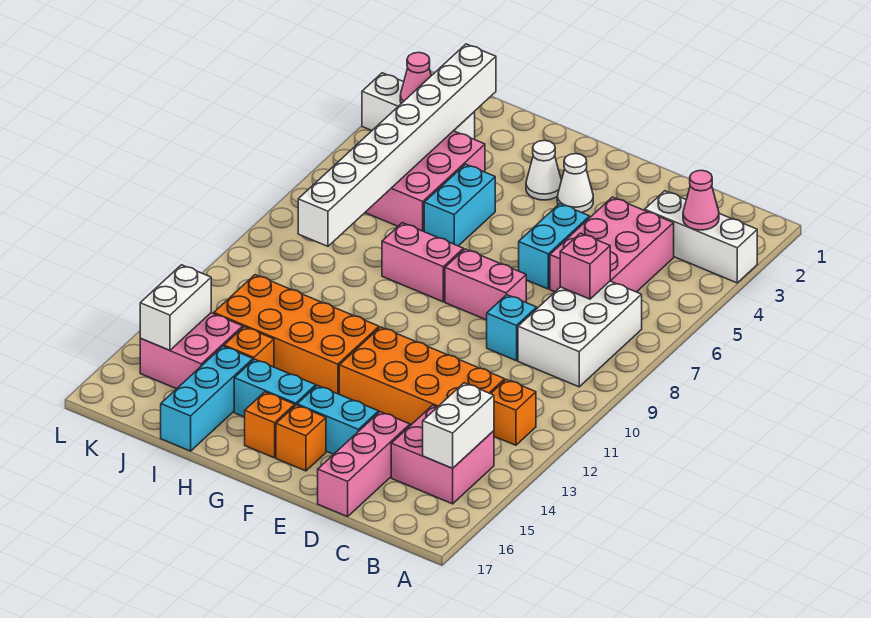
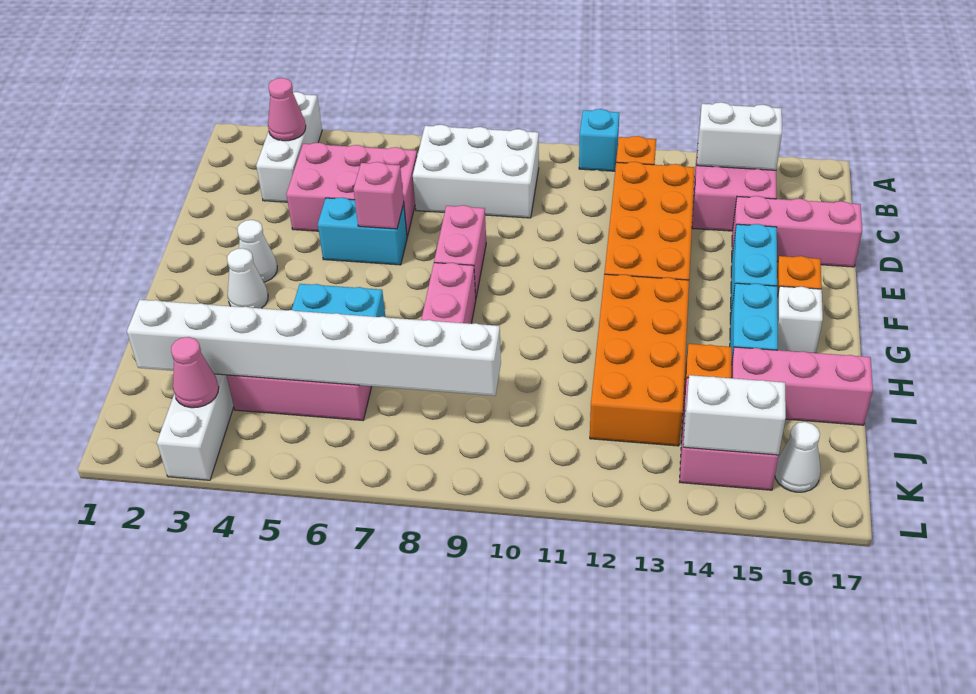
pink brick C7 level 2 -> pink brick E6 level 2
cyan brick D9 level 1 -> cyan brick A11 level 1
orange brick G16 level 1 -> white brick G16 level 1
cyan brick I15:I17 level 1 -> pink brick I15:I17 level 1
none -> white cone K16 level 1

